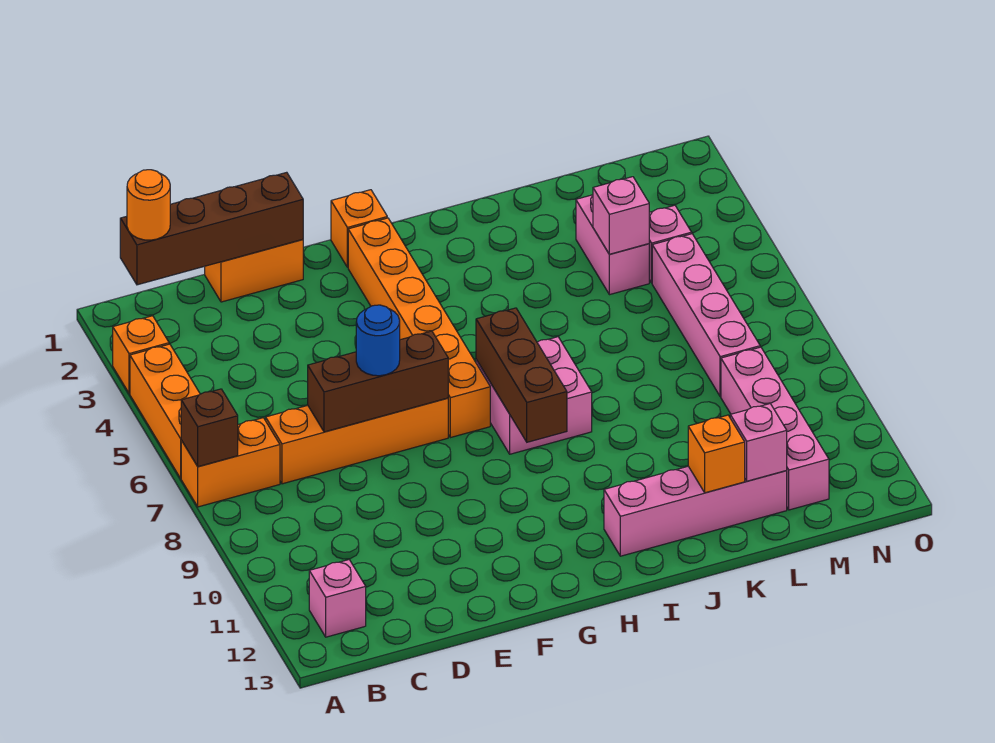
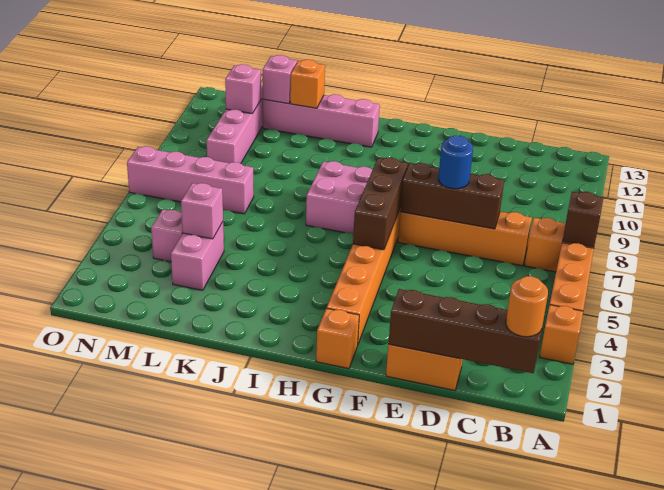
pink brick B12 level 1 -> pink brick M11 level 2
brown brick H7:H9 level 2 -> brown brick G5:G7 level 2
pink brick M5:M8 level 1 -> pink brick L7:O7 level 1

